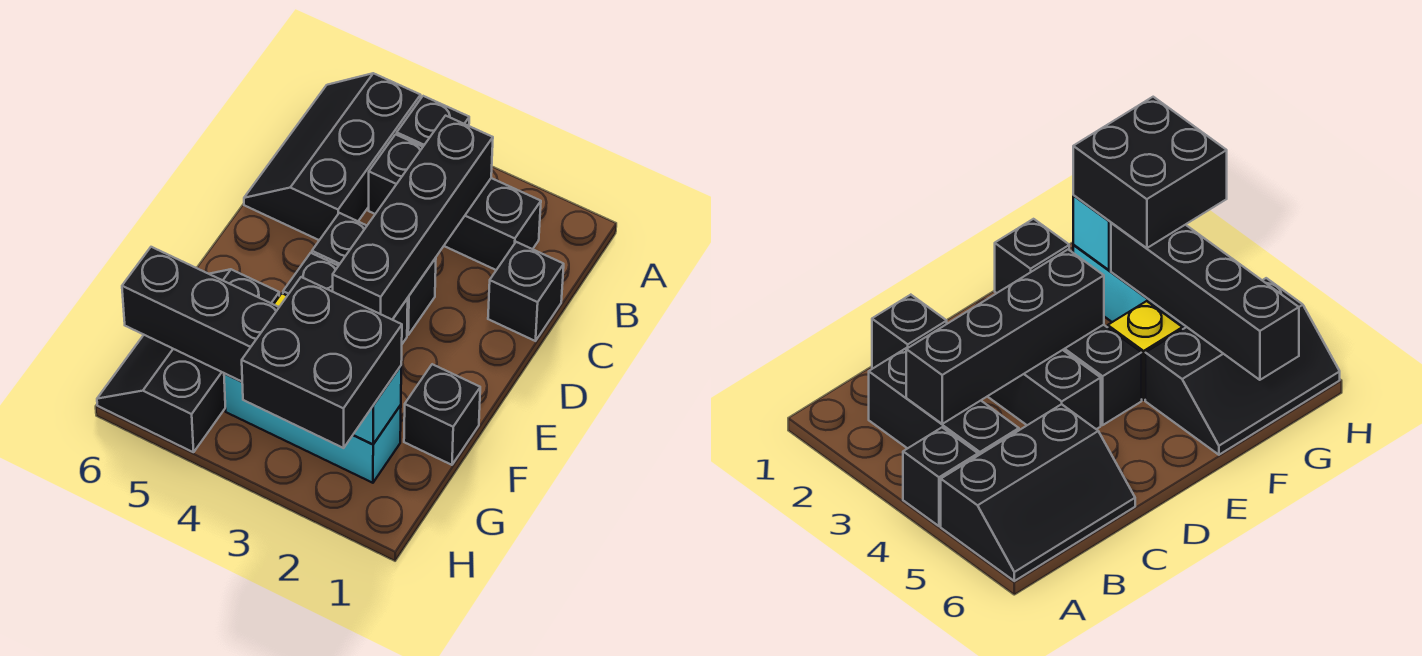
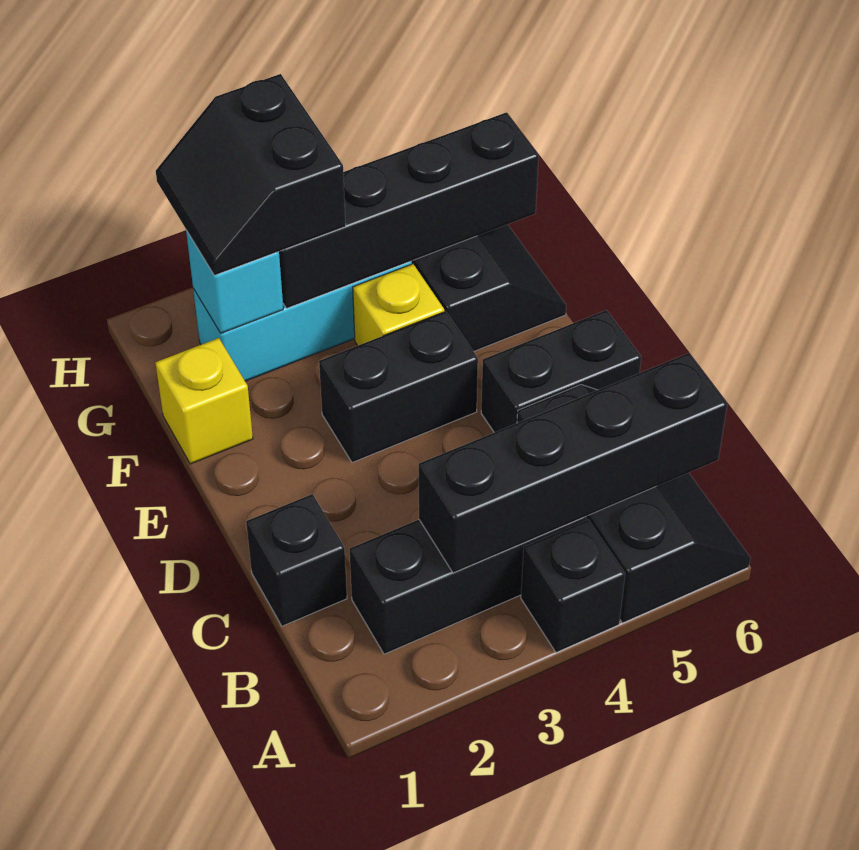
black brick B3:E3 level 2 -> black brick B3:B6 level 2
black brick D3:D4 level 1 -> black brick D5:D6 level 1
black brick F1 level 1 -> yellow brick F1 level 1
black brick G2:H3 level 3 -> black slope G2:H3 level 3 top 3

